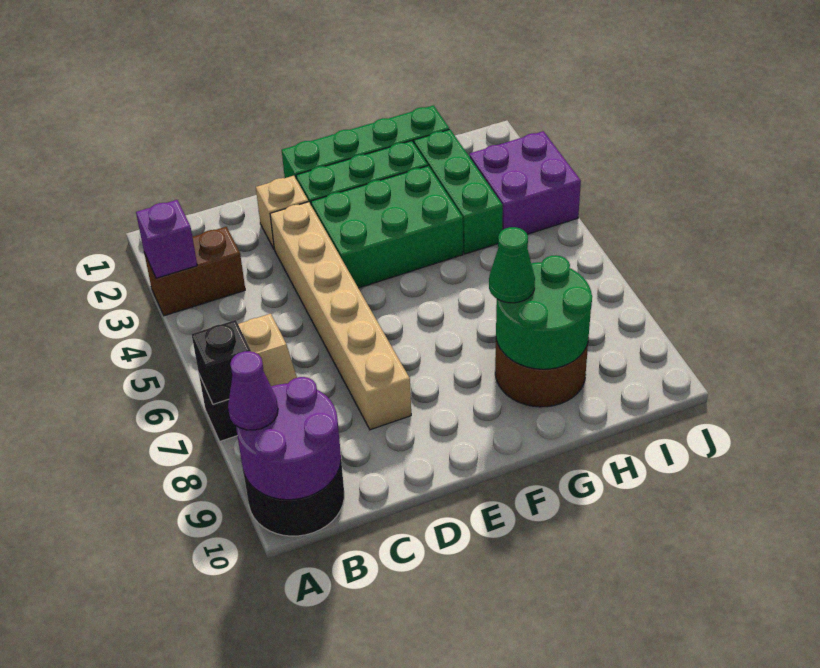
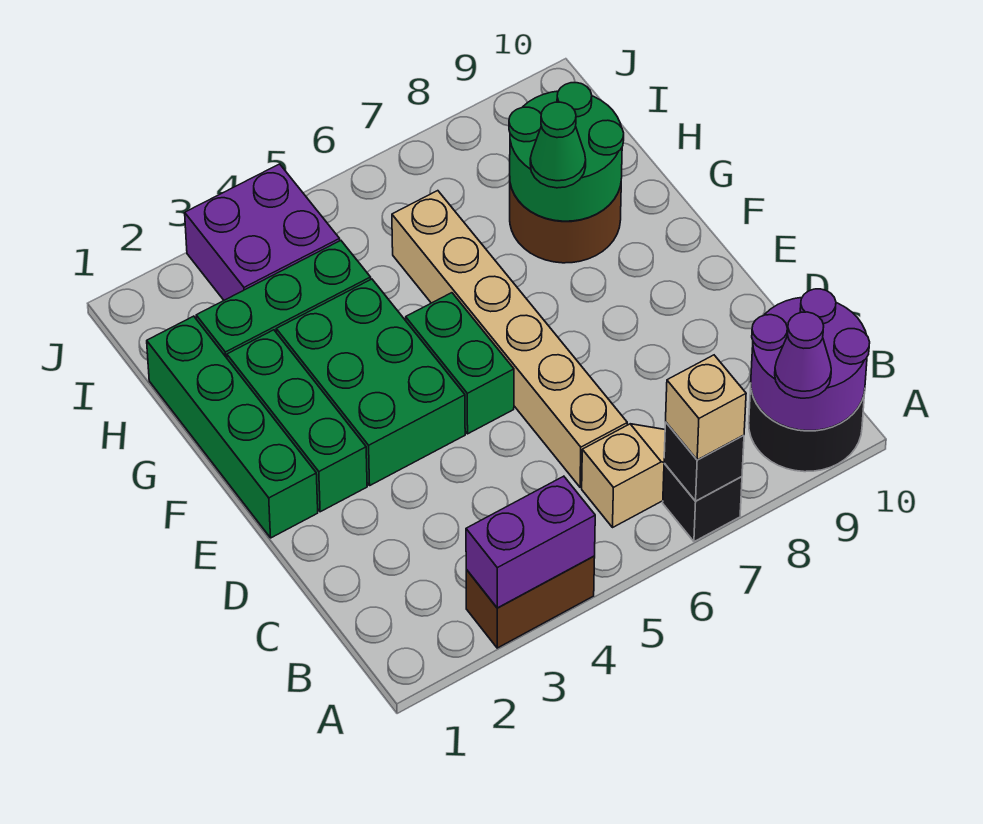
brown brick A3:B3 level 1 -> brown brick A3:A4 level 1
purple brick A3 level 2 -> purple brick A3:A4 level 2
tan brick D2 level 1 -> tan brick A7 level 3
tan brick D3:D8 level 1 -> tan brick C6:H6 level 1
none -> green brick E5:F5 level 1

